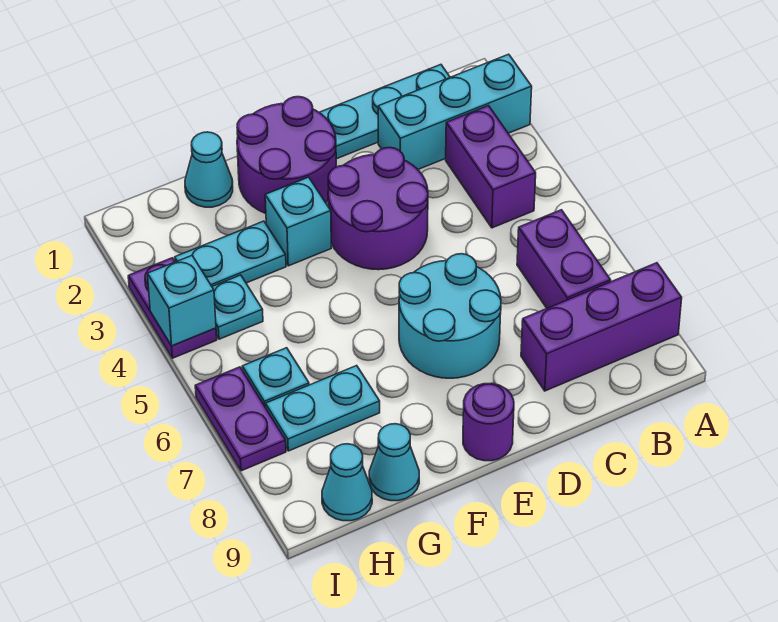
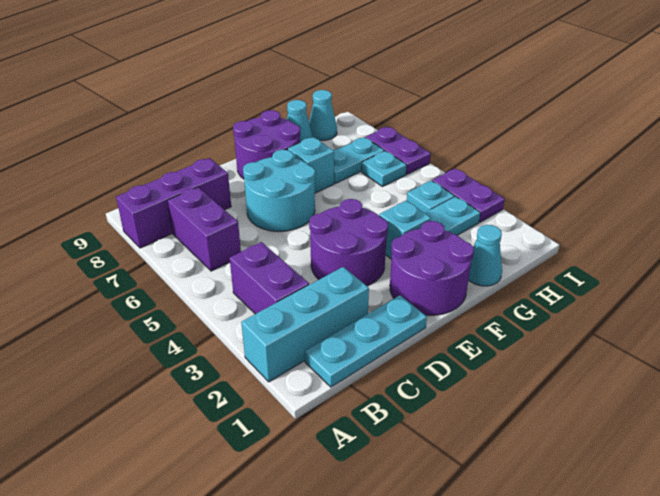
purple round brick E9 level 1 -> purple round brick E8:F9 level 1
cyan brick I4 level 2 -> cyan brick F7 level 1

